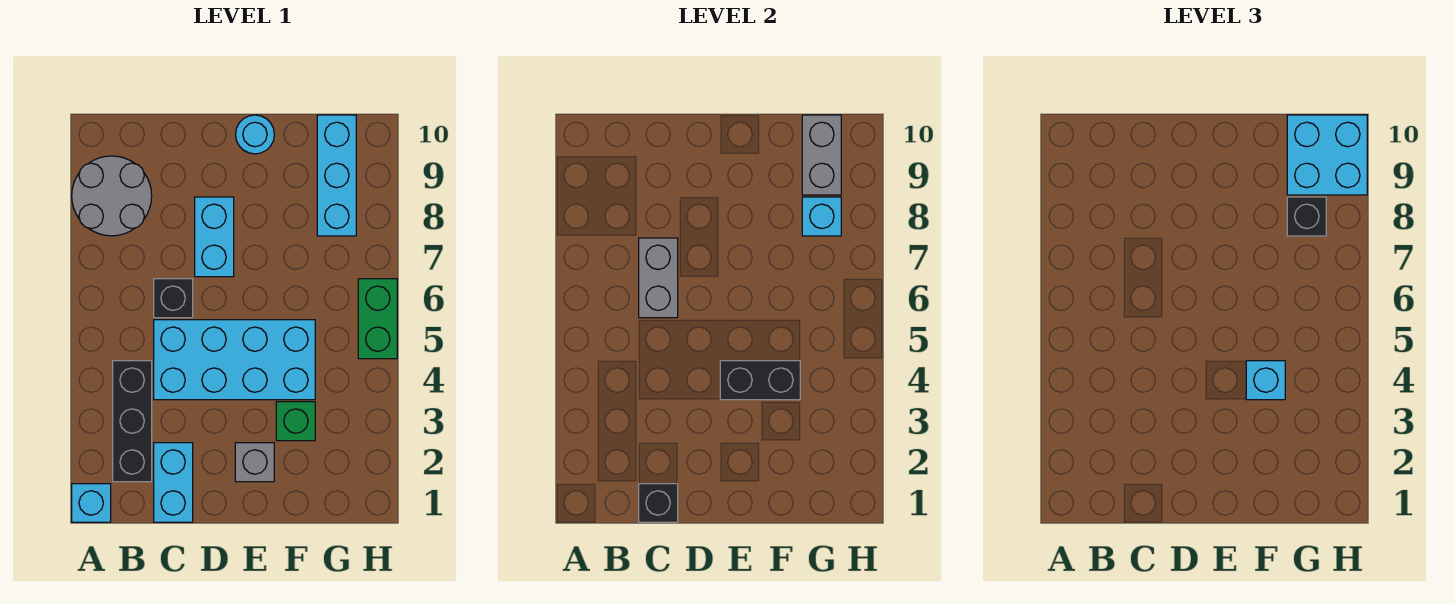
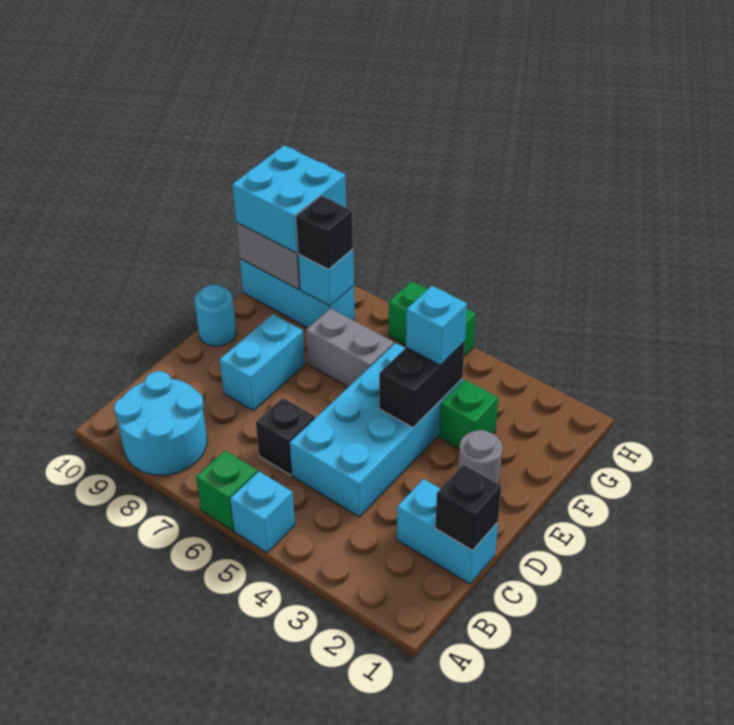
cyan brick A1 level 1 -> cyan brick A5 level 1
none -> green brick A6 level 1
grey round brick A8:B9 level 1 -> cyan round brick A8:B9 level 1
black brick B2:B4 level 1 -> none
grey brick C6:C7 level 2 -> grey brick F6:F7 level 1
cyan brick D7:D8 level 1 -> cyan brick D8:E8 level 1
grey brick E2 level 1 -> grey round brick E2 level 1

